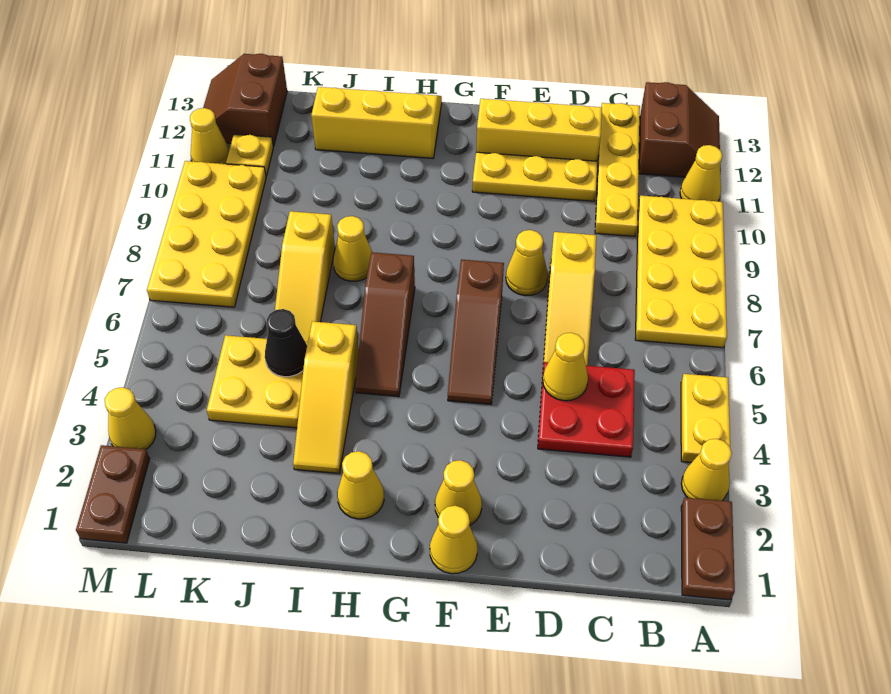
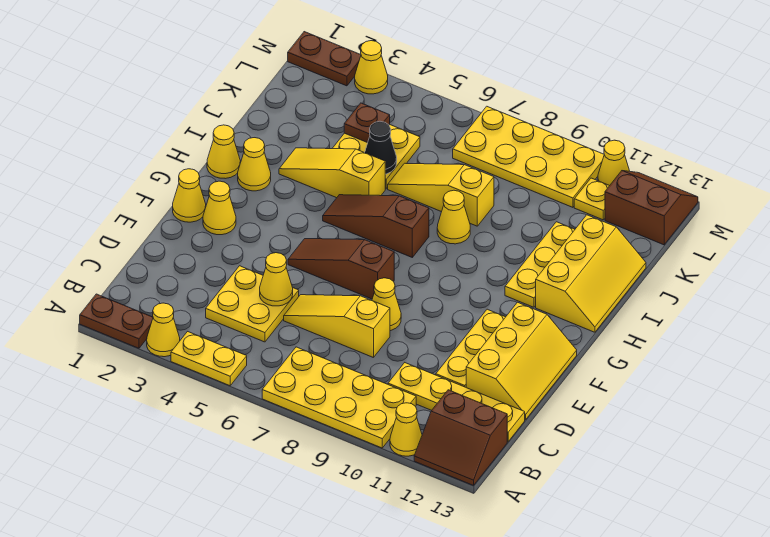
red plate C4:D5 level 1 -> yellow plate C4:D5 level 1
none -> yellow cone H1 level 1
none -> yellow plate H11:J11 level 1
none -> brown plate K4 level 2

